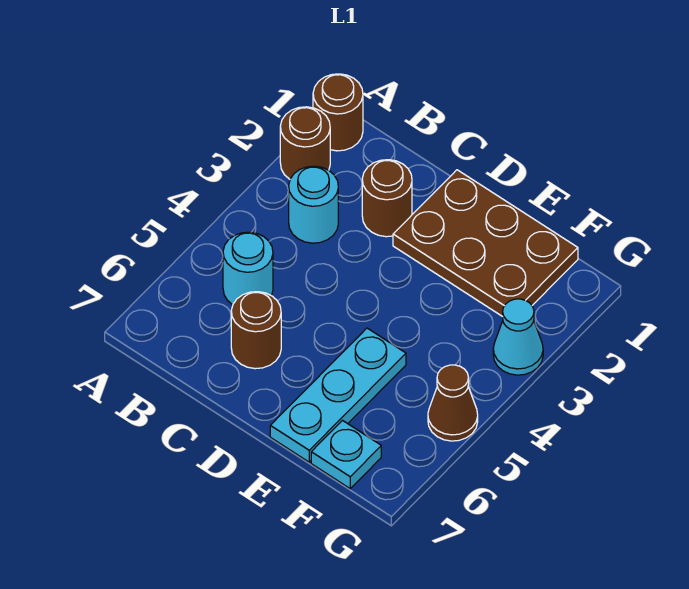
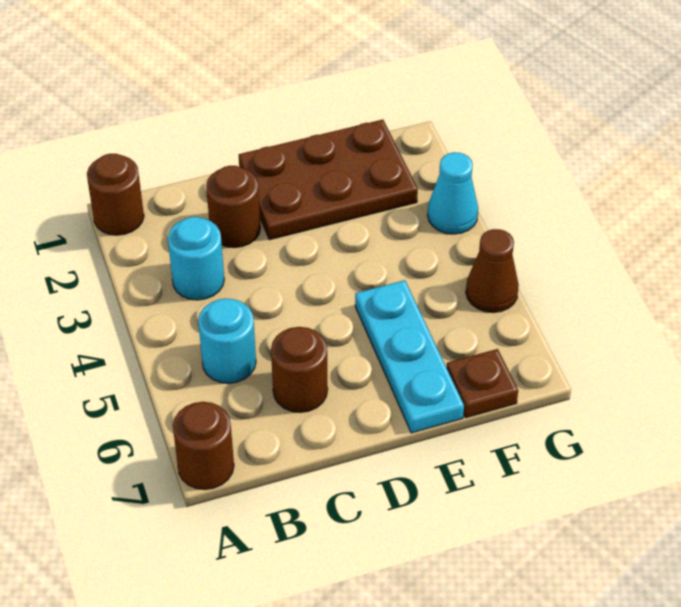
brown round brick A2 level 1 -> brown round brick A7 level 1
cyan plate F7 level 1 -> brown plate F7 level 1

